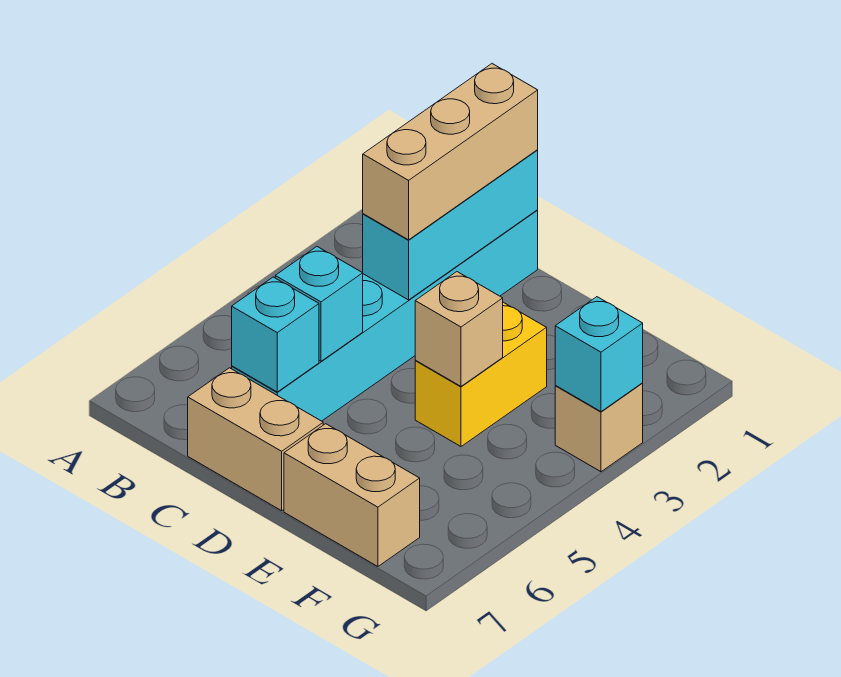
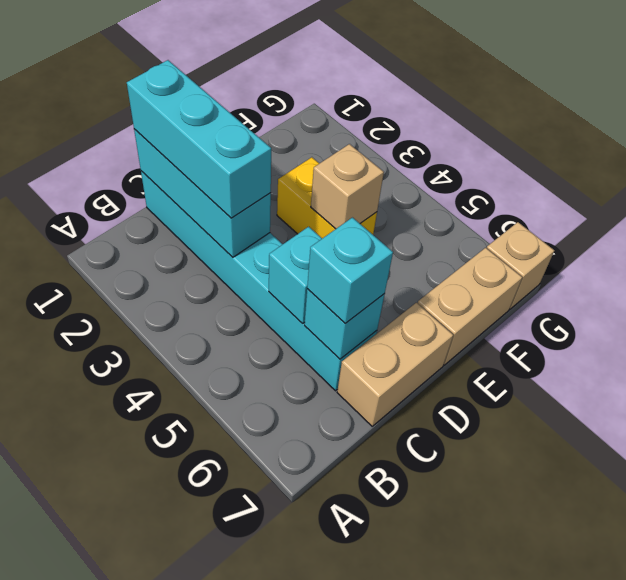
tan brick C1:C3 level 3 -> cyan brick C1:C3 level 3
tan brick G3 level 1 -> tan brick G7 level 1
cyan brick G3 level 2 -> cyan brick C6 level 3

